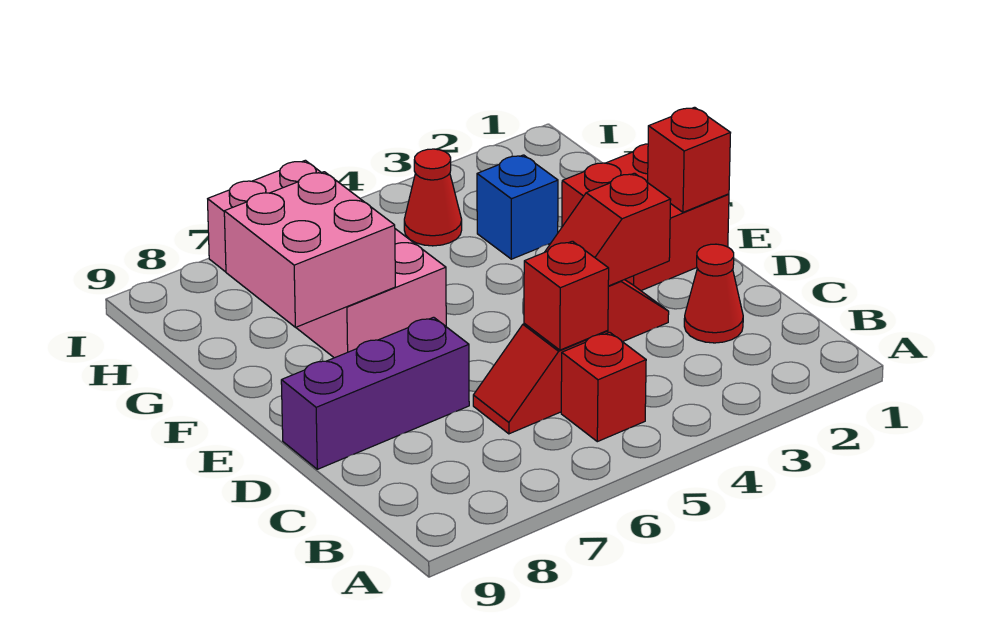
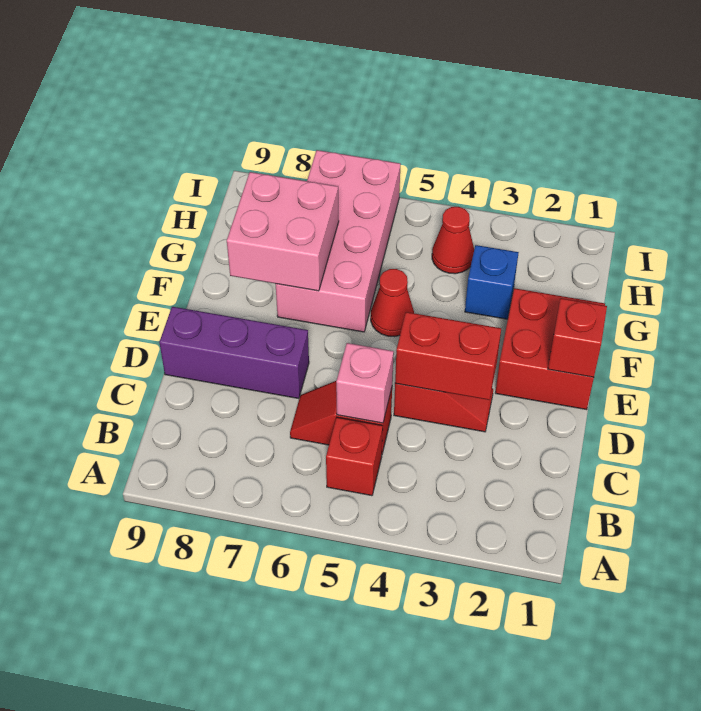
red cone C2 level 1 -> red cone F5 level 1
red brick C5 level 2 -> pink brick C5 level 2
red slope D3:D4 level 2 top 3 -> red brick D3:D4 level 2

